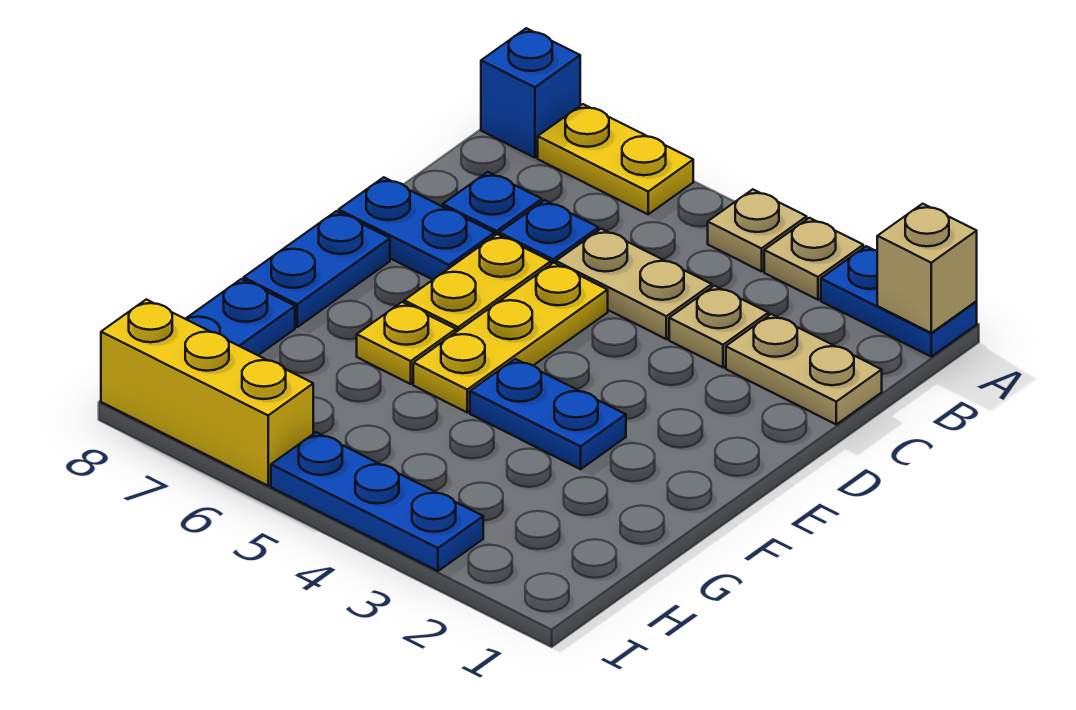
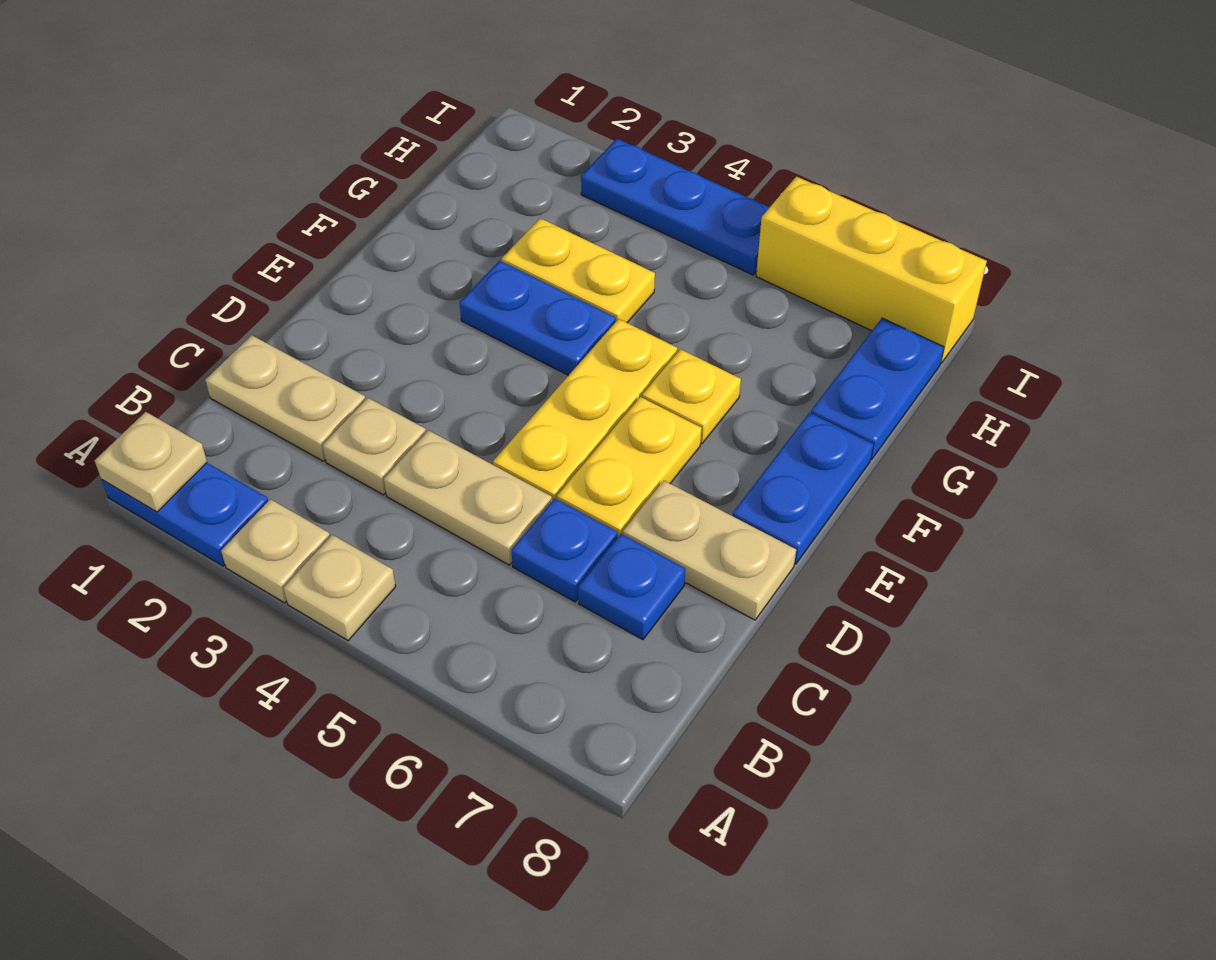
tan brick A1 level 2 -> tan plate A1 level 2
yellow plate A6:A7 level 1 -> yellow plate G3:G4 level 1
blue brick A8 level 1 -> none
blue plate D7:D8 level 1 -> tan plate D7:D8 level 1

